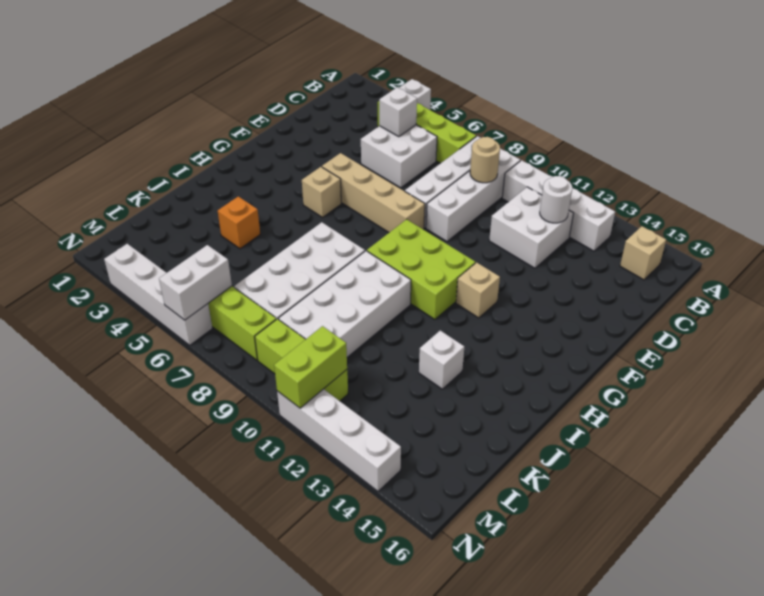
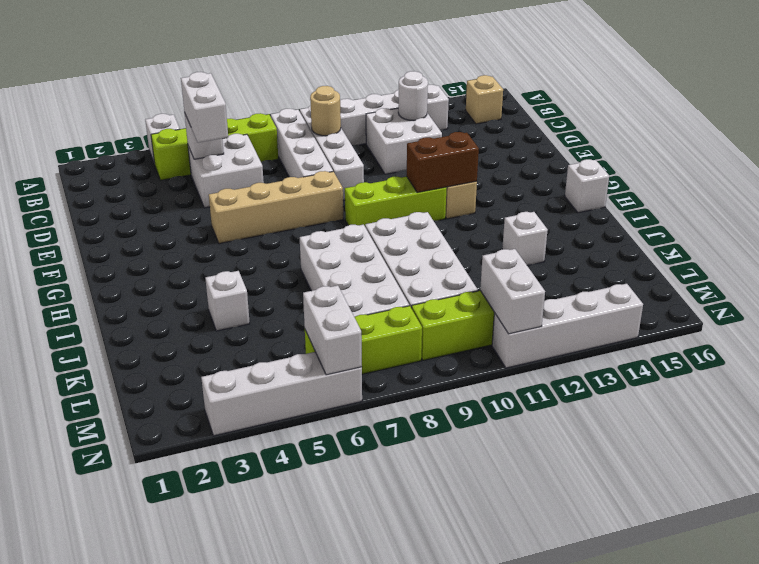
none -> white brick C5:D5 level 3
tan brick G5 level 1 -> none
lime brick G9:H11 level 1 -> lime brick G9:G11 level 1
none -> brown brick G11:G12 level 2
none -> white brick H16 level 1
orange brick J4 level 1 -> white brick J4 level 1
lime brick M11:N11 level 2 -> white brick M11:N11 level 2

